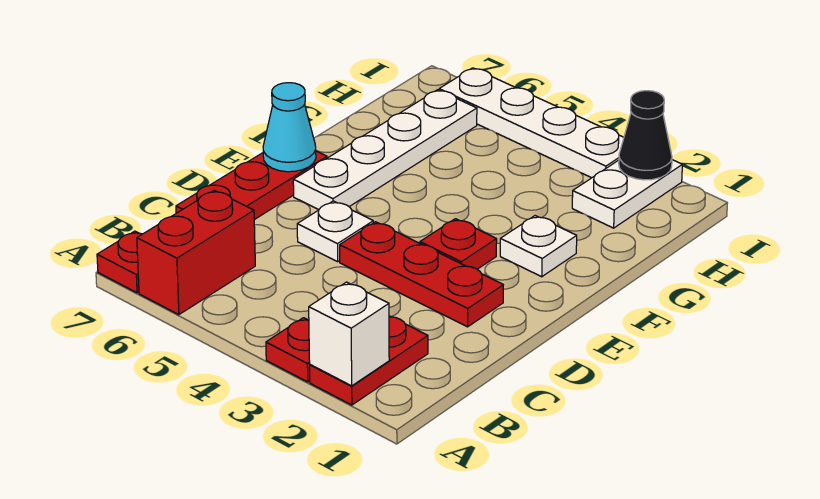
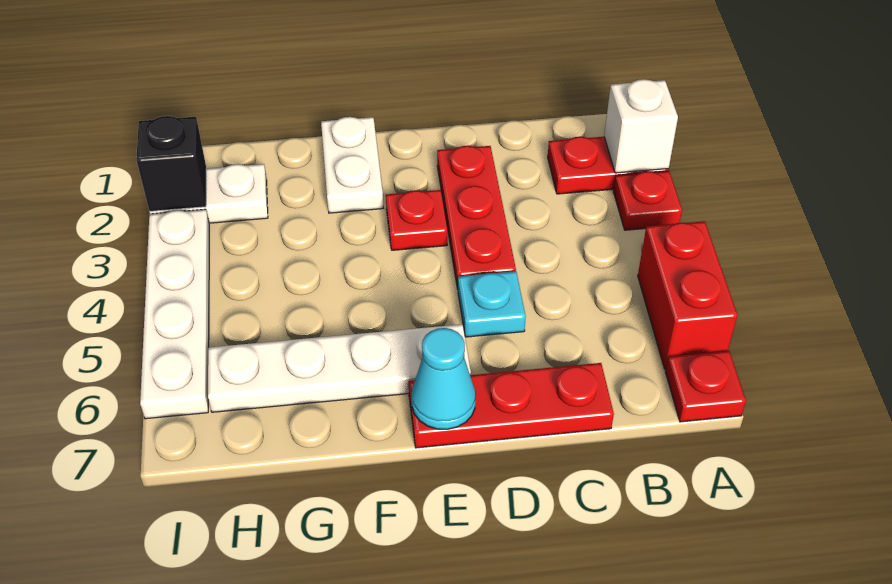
red brick A6:B6 level 1 -> red brick A5:A6 level 1
white plate D5 level 1 -> cyan plate D5 level 1
white plate F2 level 1 -> white plate F1:F2 level 1
black cone I2 level 2 -> black brick I2 level 2

